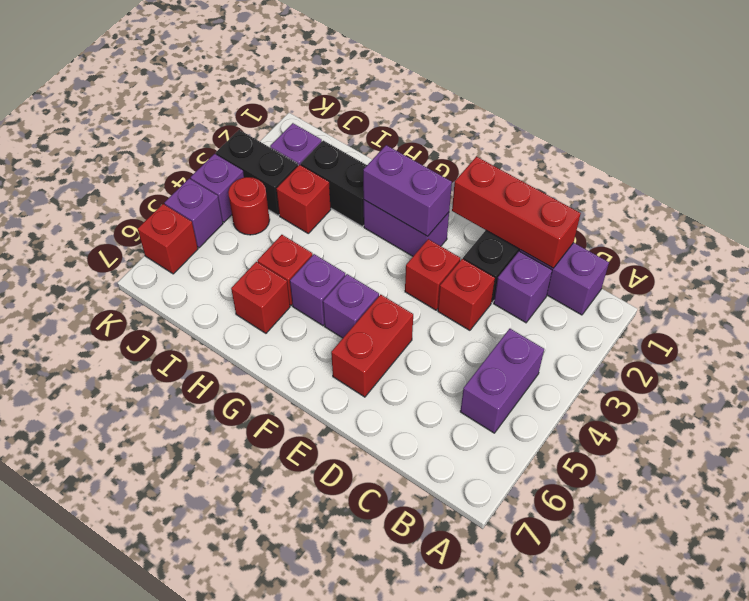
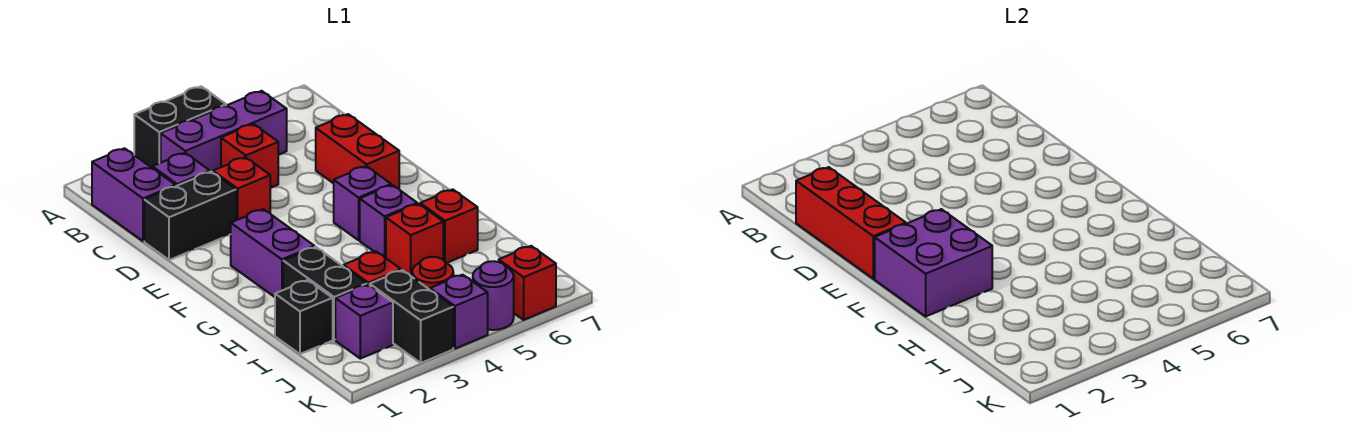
none -> black brick A3:A4 level 1
purple brick B4:B5 level 1 -> purple brick B3:B5 level 1
red brick E3 level 1 -> red brick C4 level 1
red brick E5:E6 level 1 -> red brick D6:E6 level 1
purple brick F2:G2 level 2 -> purple brick F1:G2 level 2
none -> black brick I1 level 1
purple brick K5 level 1 -> purple round brick K5 level 1

